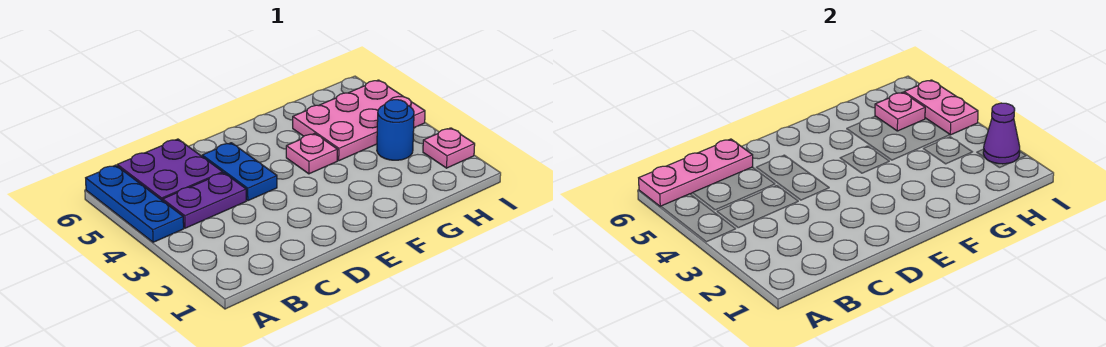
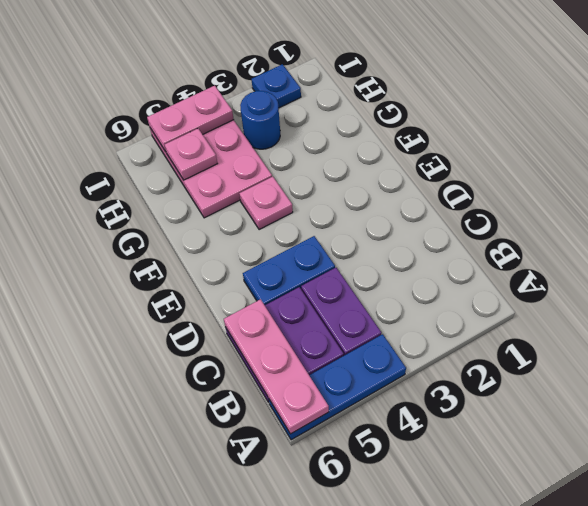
pink plate I2 level 1 -> blue plate I2 level 1
purple cone I2 level 2 -> none

